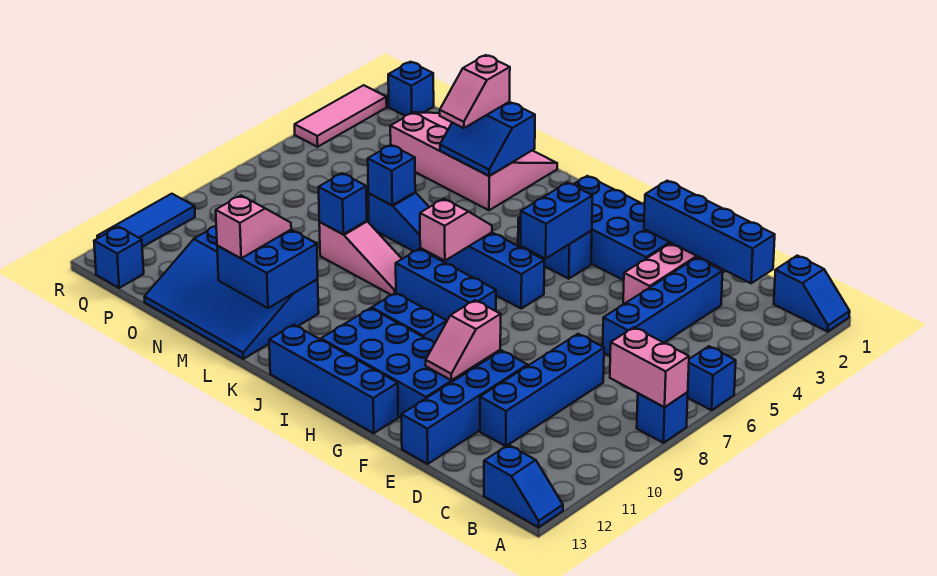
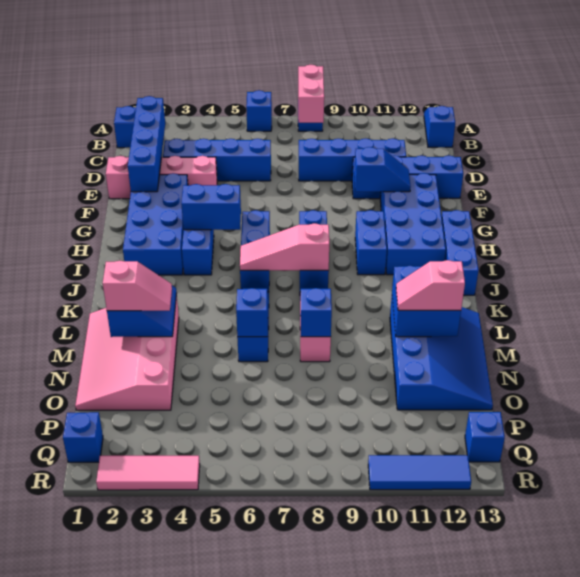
pink slope F10:F11 level 2 top 10 -> blue slope F10:F11 level 2 top 10
blue brick G13:J13 level 1 -> blue brick H13:J13 level 1
pink slope J6:J7 level 2 top 7 -> pink slope J6:J8 level 2 top 8

